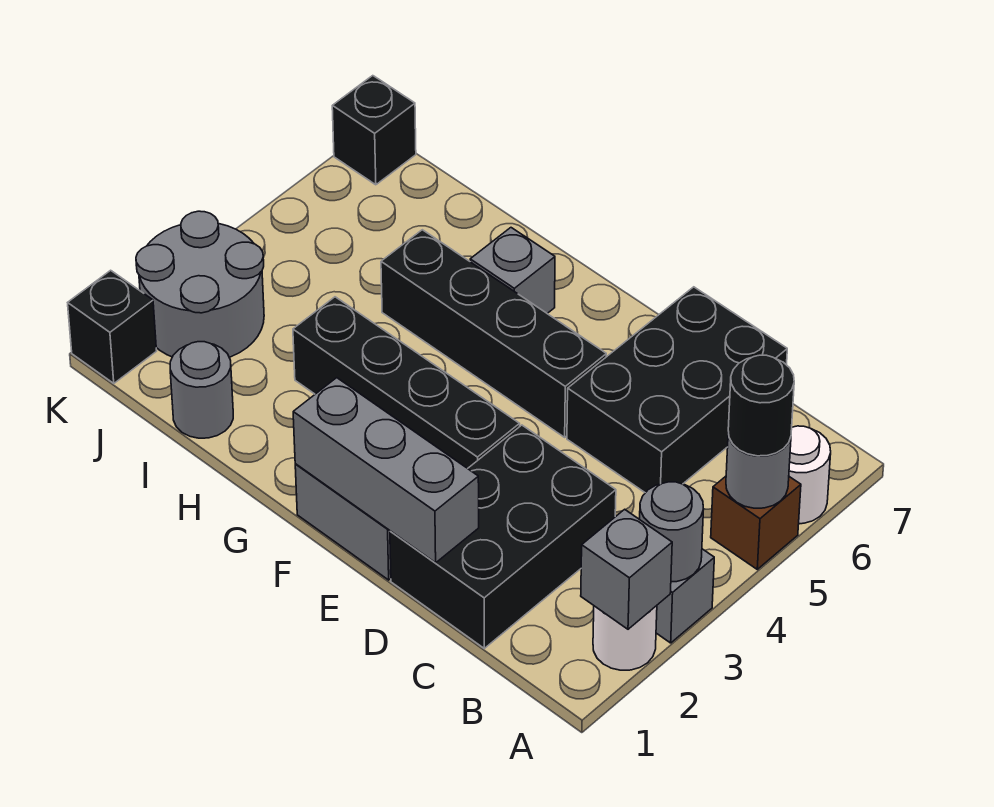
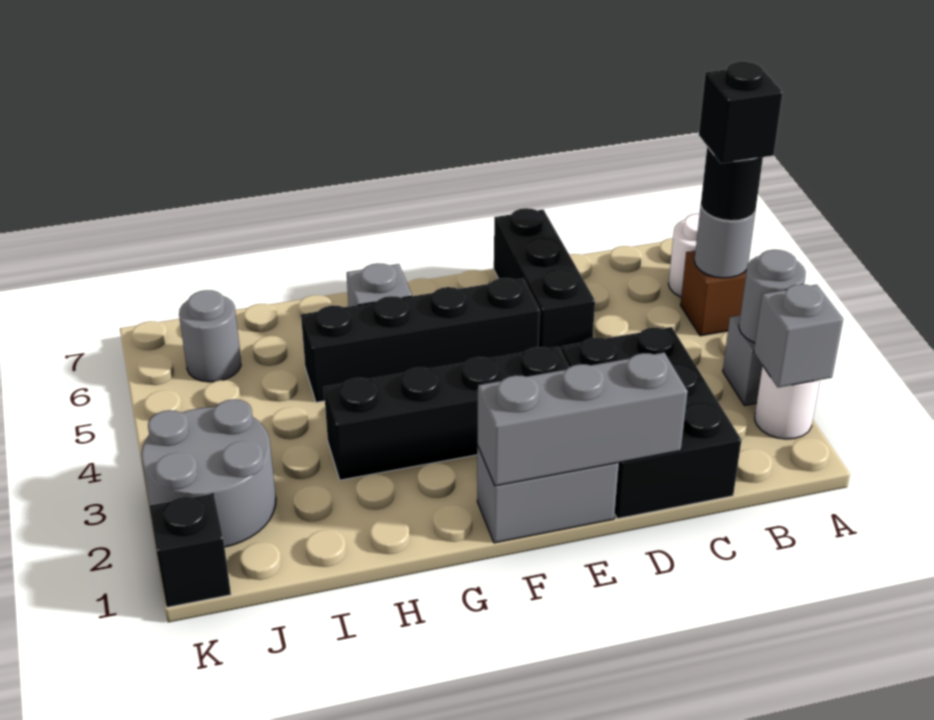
black brick C5:D7 level 1 -> black brick D5:D7 level 1
grey round brick I1 level 1 -> grey round brick J6 level 1
black brick K7 level 1 -> black brick A5 level 4

